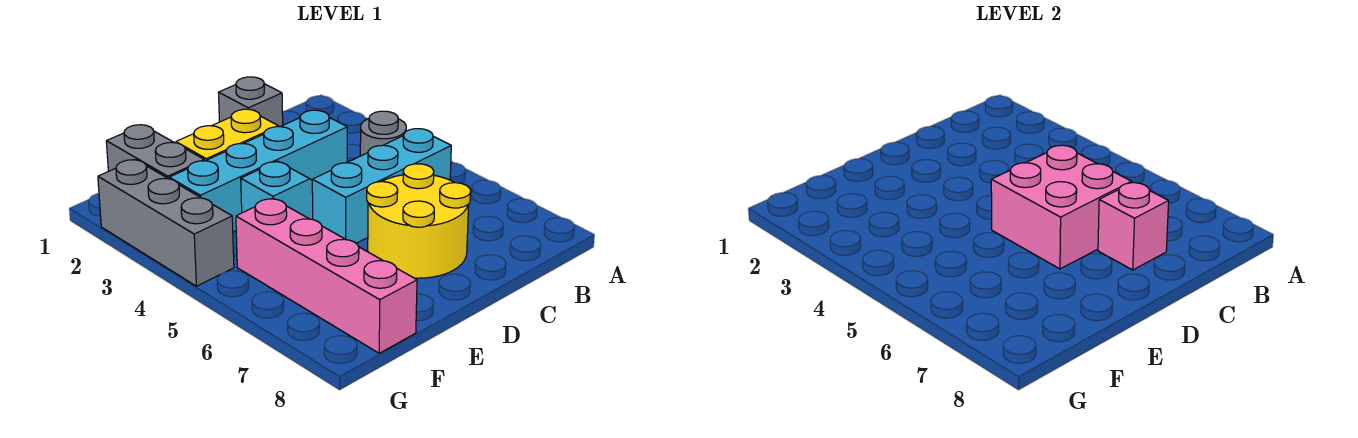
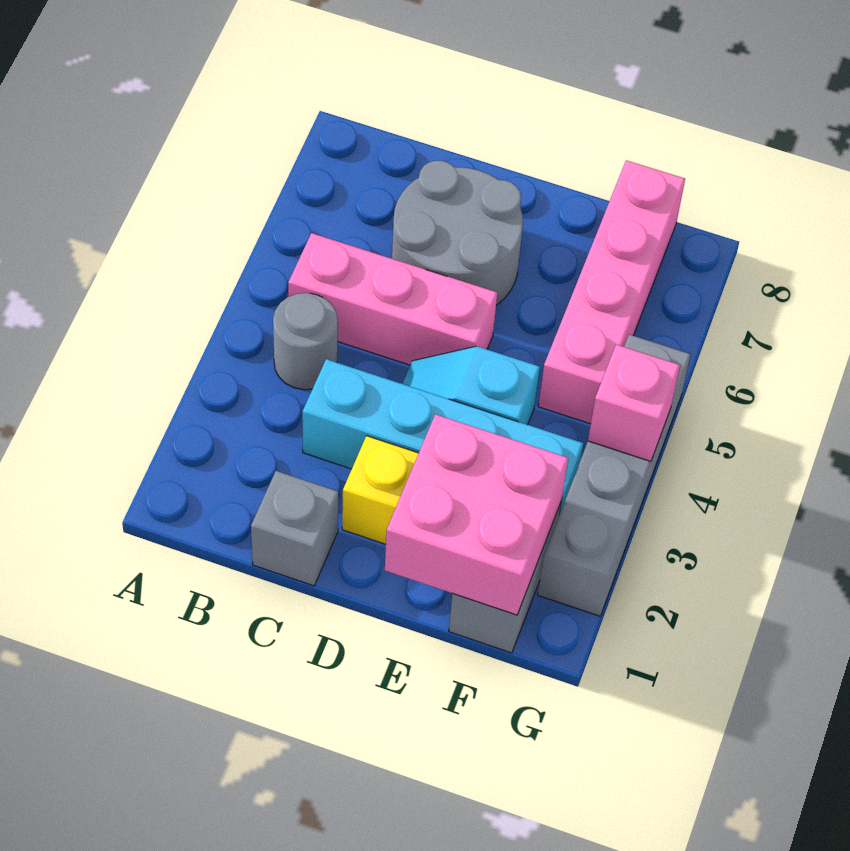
cyan brick B5:D5 level 1 -> pink brick B5:D5 level 1
pink brick C5:D6 level 2 -> pink brick E1:F2 level 2
yellow round brick C6:D7 level 1 -> grey round brick C6:D7 level 1
pink brick C7 level 2 -> pink brick G4 level 2
grey brick G2:G4 level 1 -> grey brick G2:G5 level 1

